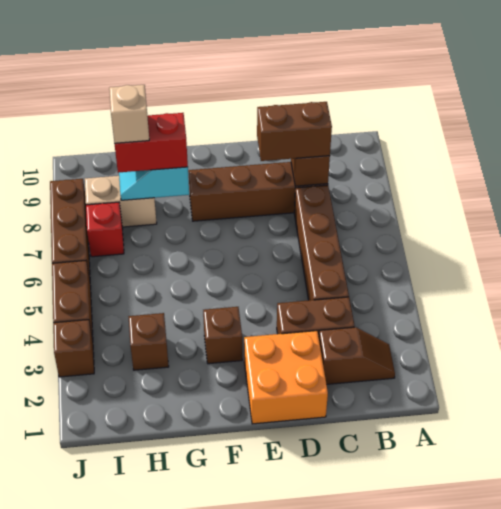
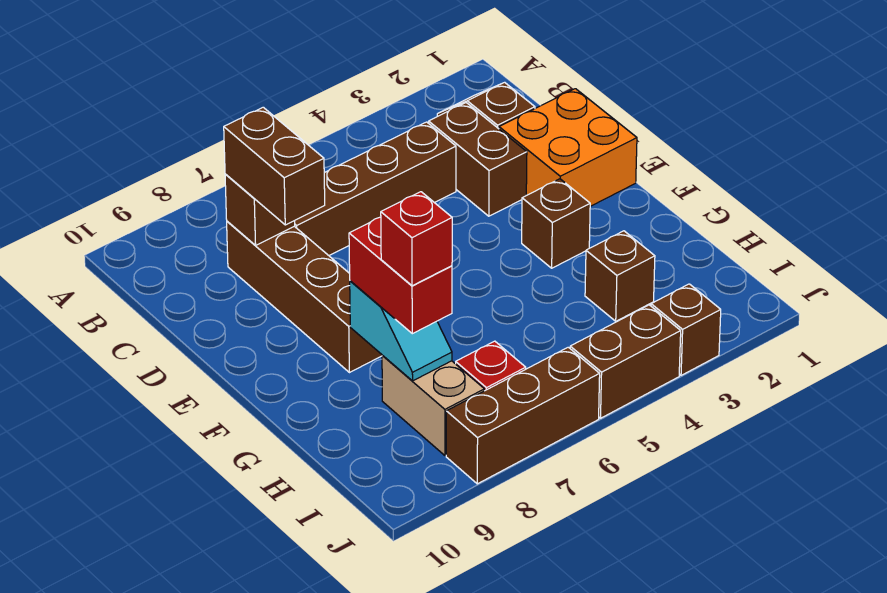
tan brick H8 level 4 -> red brick H8 level 4

